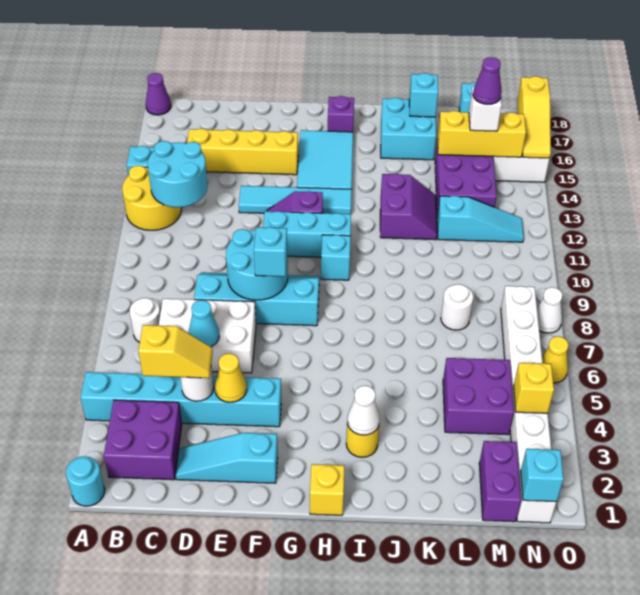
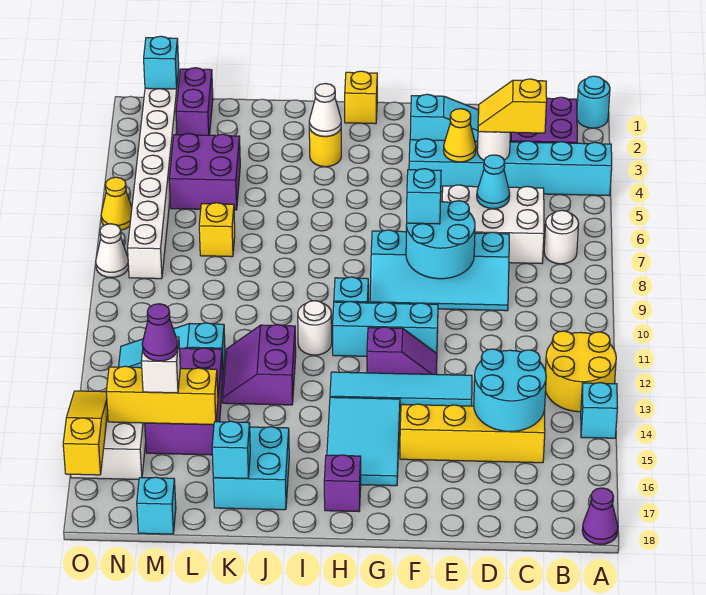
cyan round brick B12:C13 level 2 -> cyan round brick C14:D15 level 2
white round brick L8 level 1 -> white round brick I11 level 1
yellow brick N4 level 2 -> yellow brick L7 level 1

